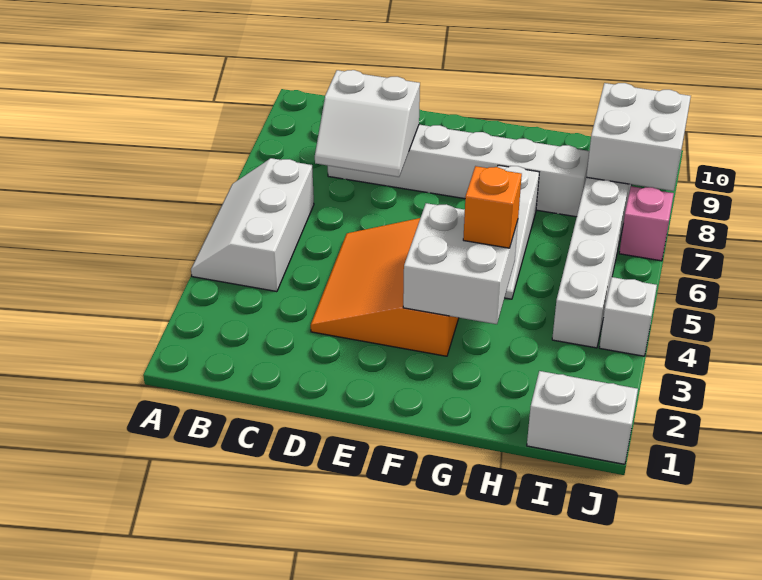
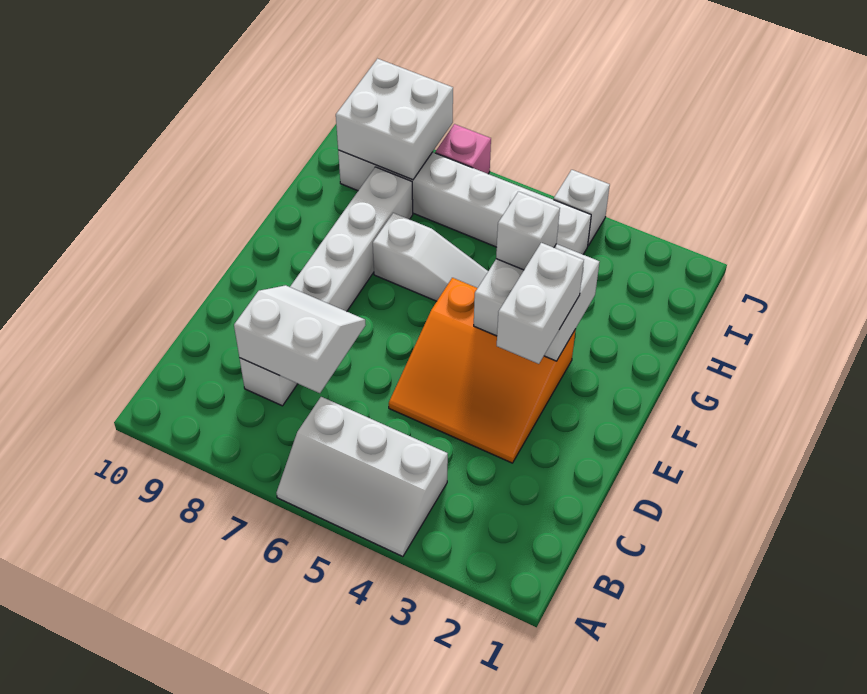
white slope C7:D8 level 2 top 8 -> white slope C7:D8 level 2 top C
orange brick G4 level 3 -> white brick G4 level 3
white brick I1:J1 level 1 -> white brick E3:F3 level 3

